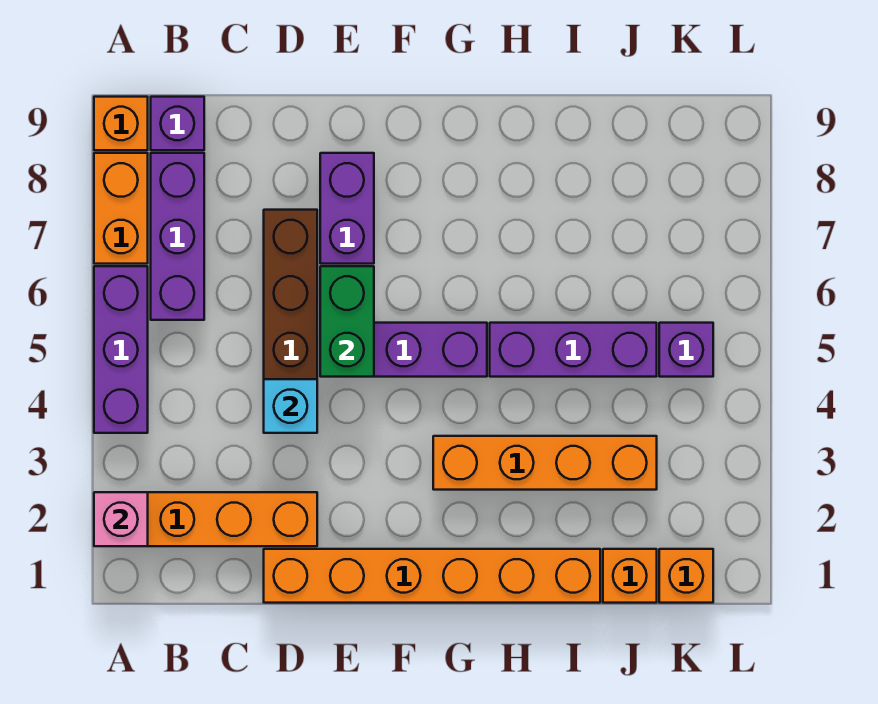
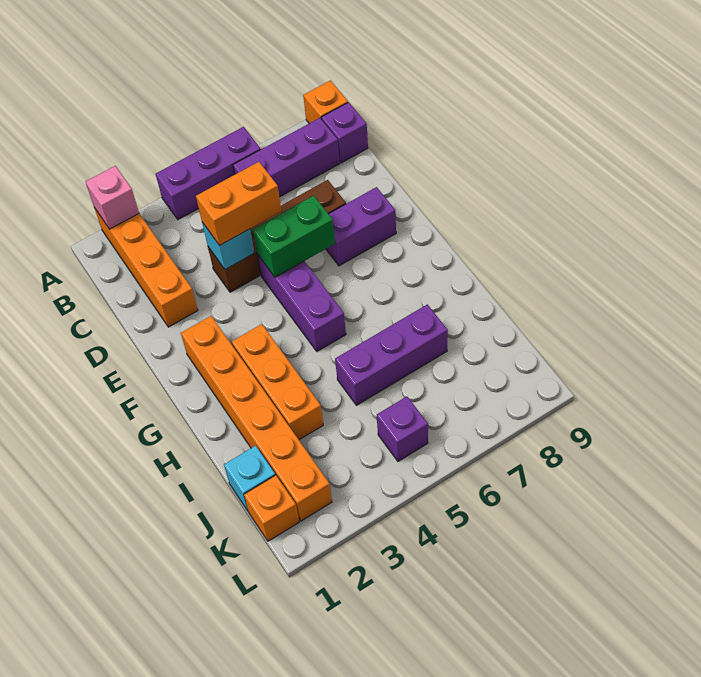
orange brick A7:A8 level 1 -> orange brick D4:D5 level 3
orange brick D1:I1 level 1 -> orange brick F2:K2 level 1
orange brick G3:J3 level 1 -> orange brick G3:I3 level 1
purple brick H5:J5 level 1 -> purple brick I5:I7 level 1
orange brick J1 level 1 -> cyan brick J1 level 1

